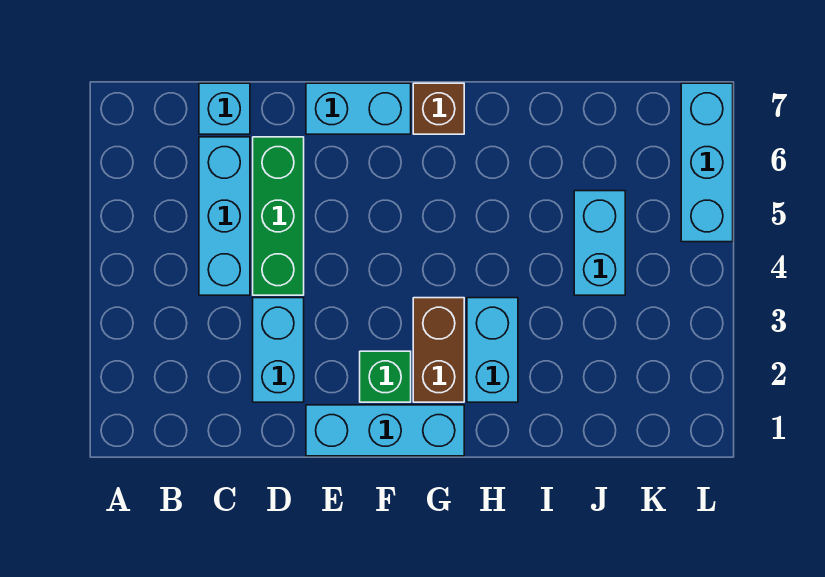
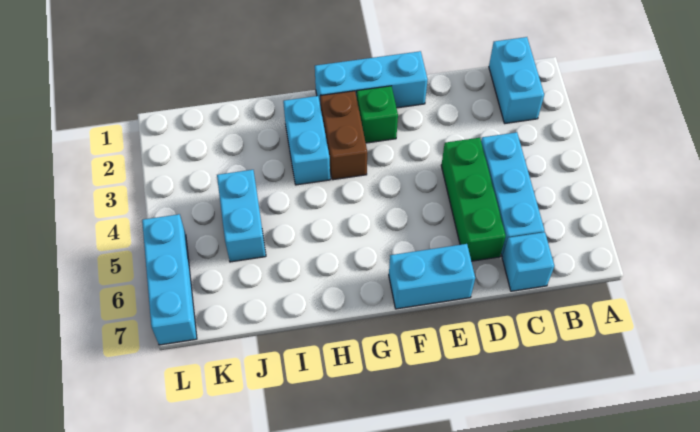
cyan brick D2:D3 level 1 -> cyan brick B1:B2 level 1
brown brick G7 level 1 -> none

